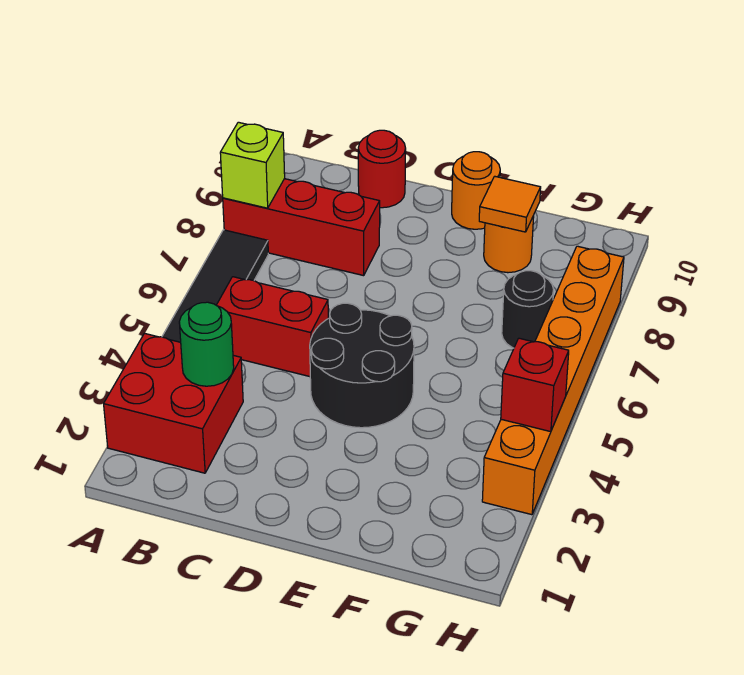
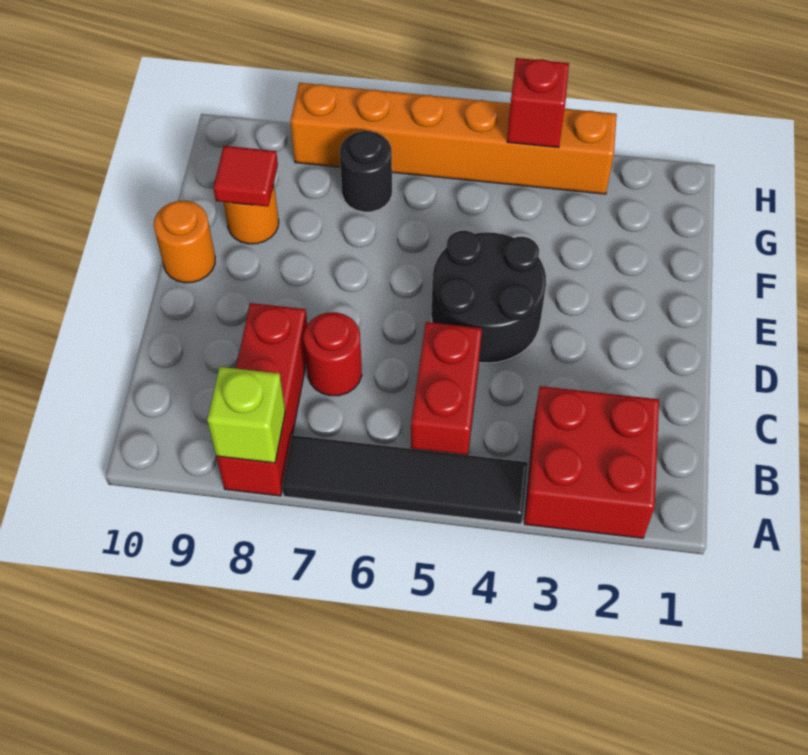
green round brick B3 level 2 -> none
red round brick C10 level 1 -> red round brick C7 level 1
orange tile F9 level 2 -> red tile F9 level 2

